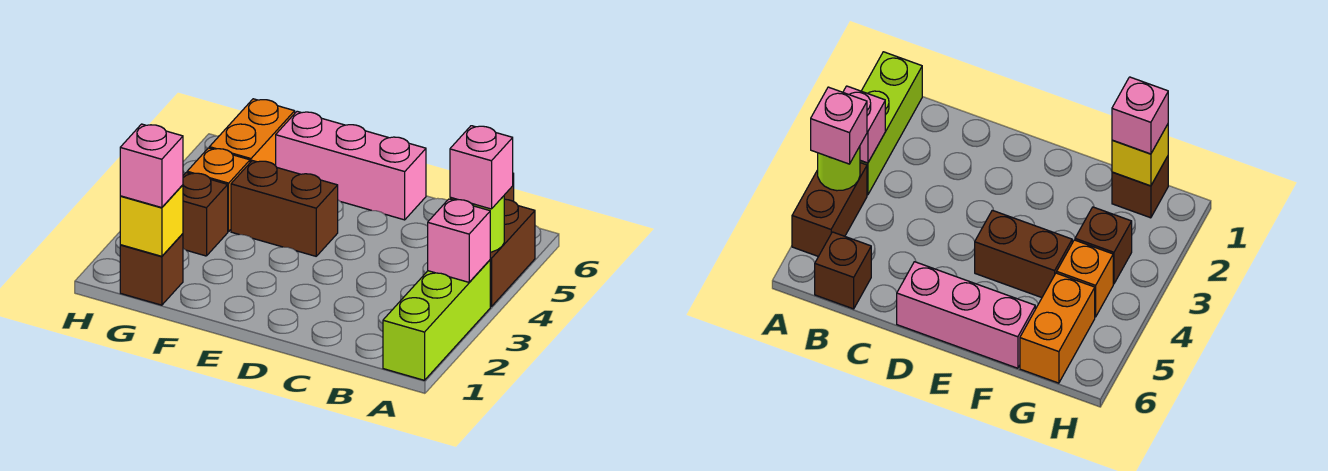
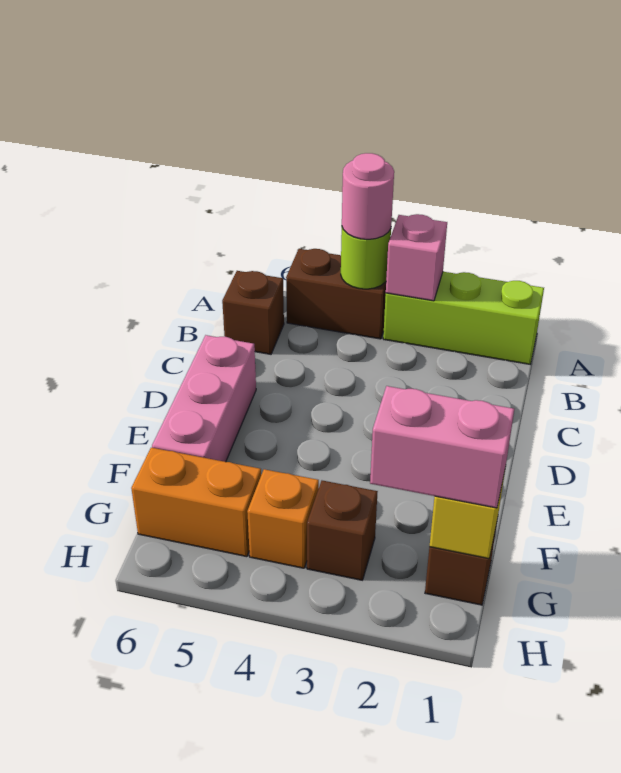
pink brick A4 level 3 -> pink round brick A4 level 3
brown brick E4:F4 level 1 -> none
pink brick G1 level 3 -> pink brick G1:G2 level 3

